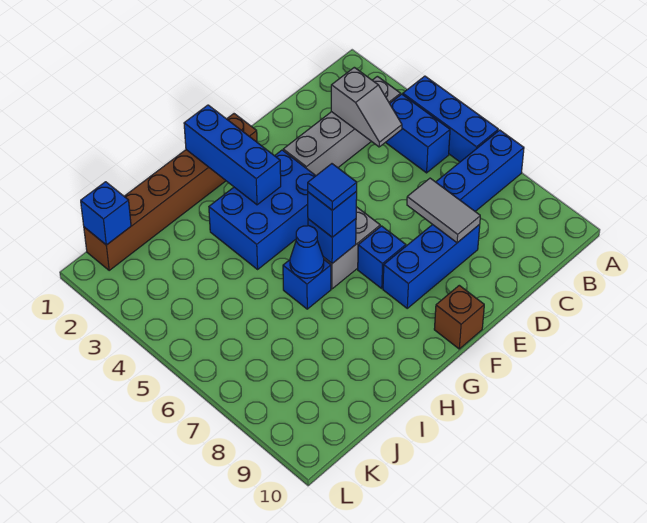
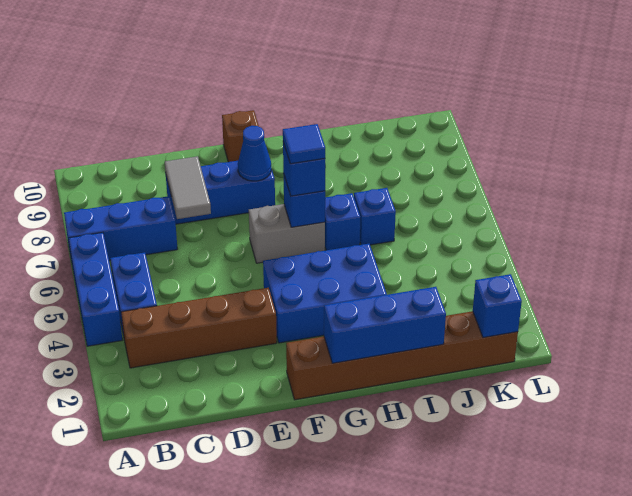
grey brick B3:E3 level 1 -> brown brick B3:E3 level 1
grey slope C3:C4 level 2 top 3 -> none
blue brick F7 level 1 -> blue brick I6 level 1
blue brick G1:G3 level 2 -> blue brick G1:I1 level 2
blue cone H6 level 2 -> blue cone F8 level 2

